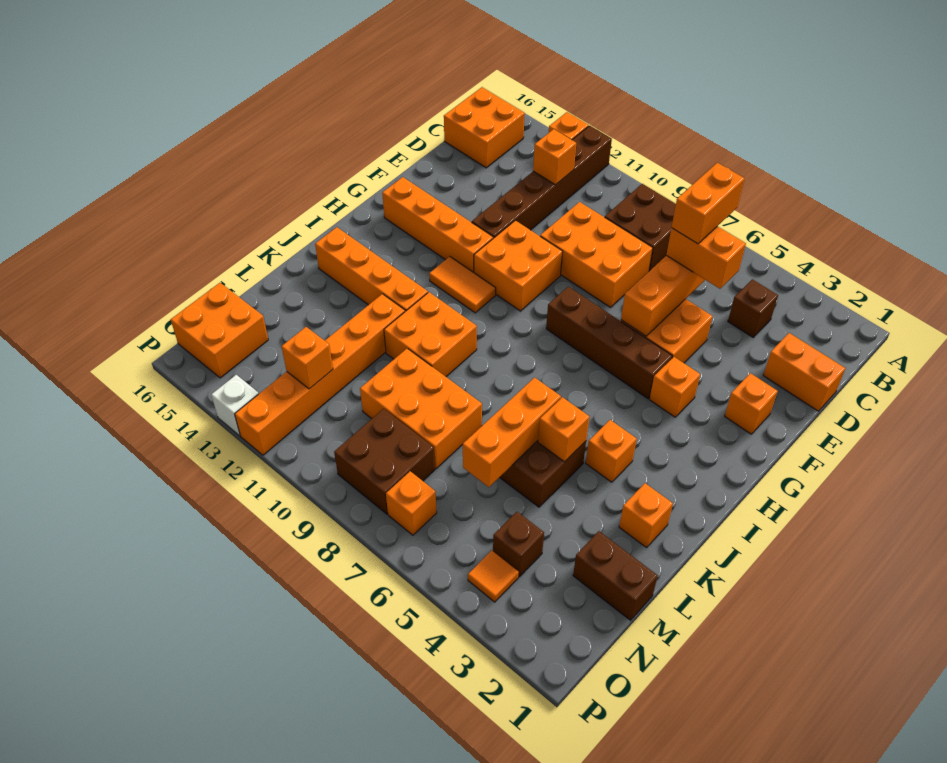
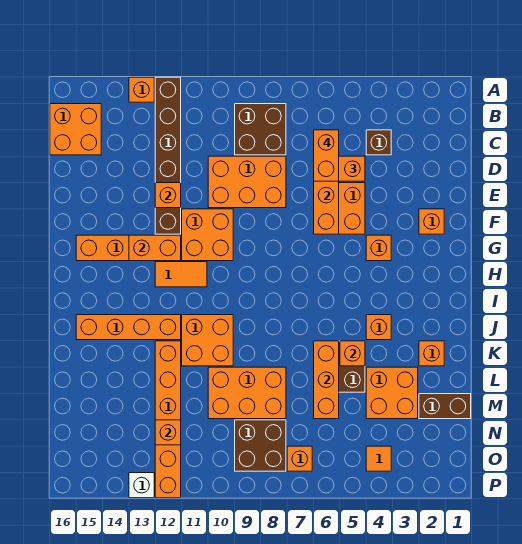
orange brick C12 level 2 -> orange brick E12 level 2
orange brick D1:D2 level 1 -> orange brick G12:G13 level 2
brown brick G5:G8 level 1 -> none
brown brick N4 level 1 -> none
orange brick N15:O16 level 1 -> orange brick L3:M4 level 1

